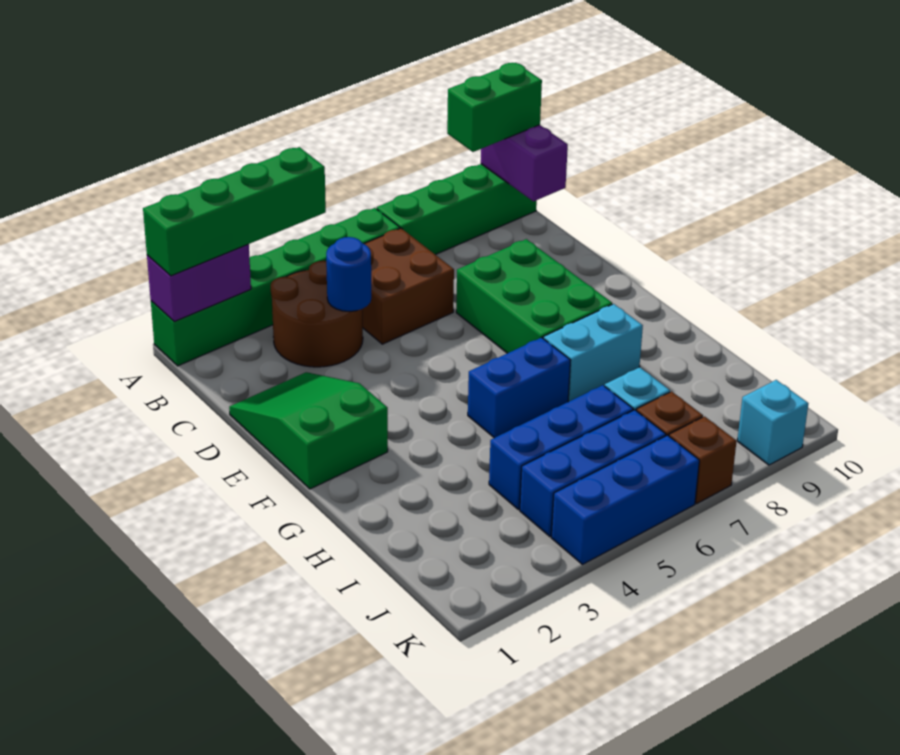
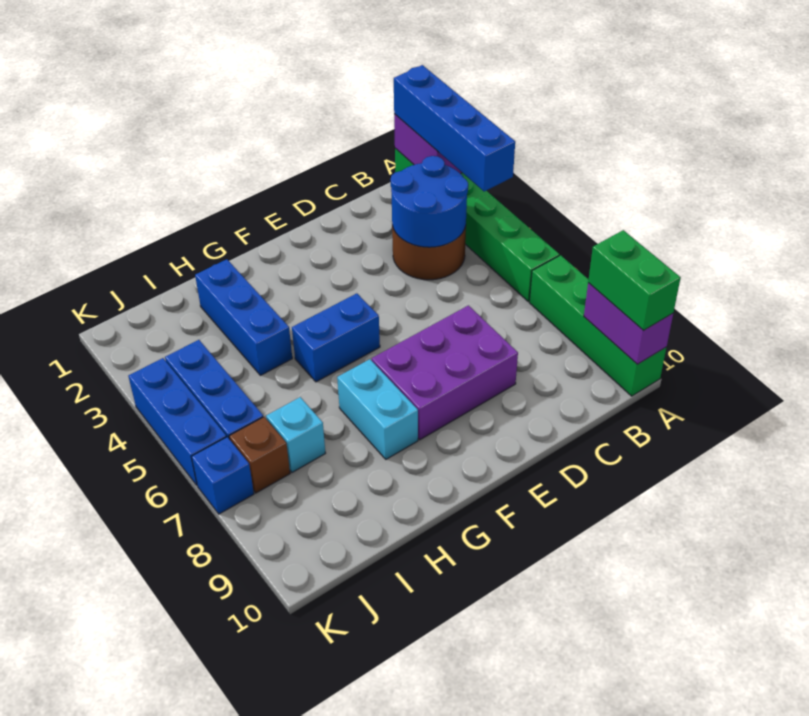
green brick A1:A4 level 3 -> blue brick A1:A4 level 3
purple brick A10:B10 level 2 -> purple brick A9:A10 level 2
brown brick B5:C6 level 1 -> none
blue round brick C4 level 2 -> blue round brick B3:C4 level 2
green slope D1:F2 level 1 top F -> none
green brick D7:F8 level 1 -> purple brick D7:F8 level 1
blue brick G5:G6 level 1 -> blue brick F5:G5 level 1
blue brick I4:I6 level 1 -> blue brick H2:H4 level 1
brown brick K7 level 1 -> blue brick K7 level 1
cyan brick K9 level 1 -> none

